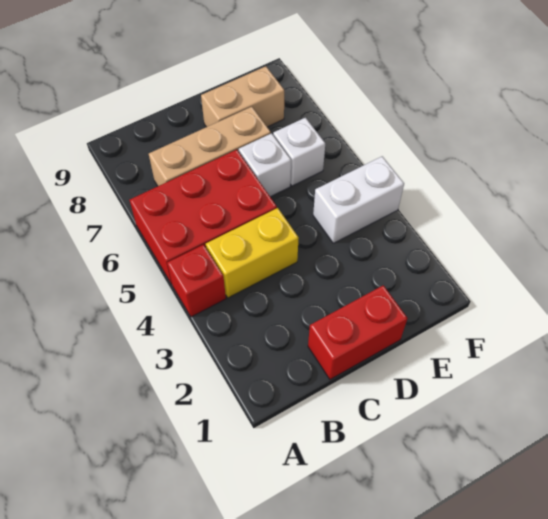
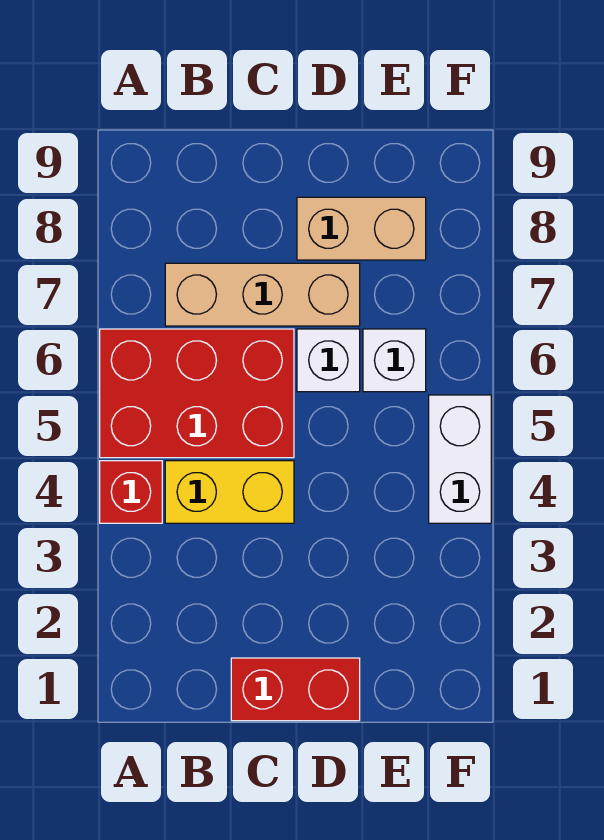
white brick E4:F4 level 1 -> white brick F4:F5 level 1

